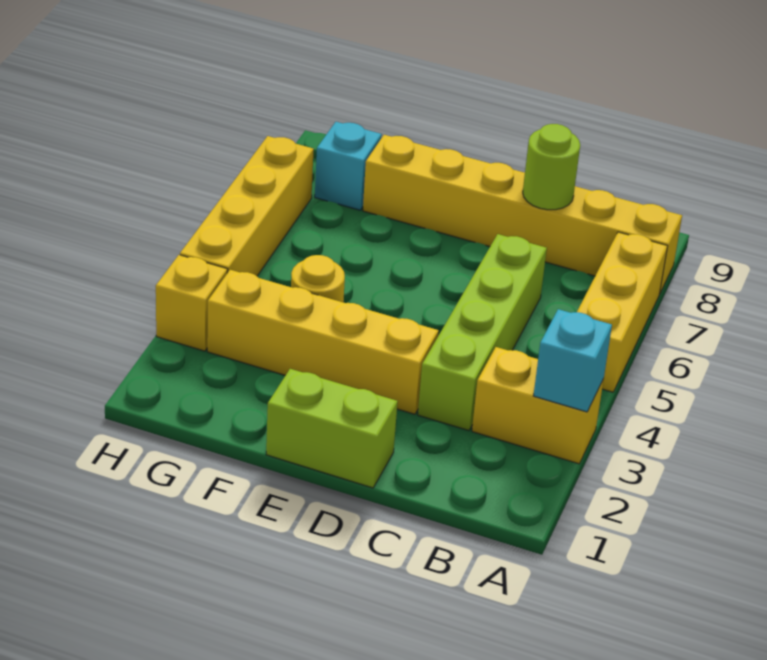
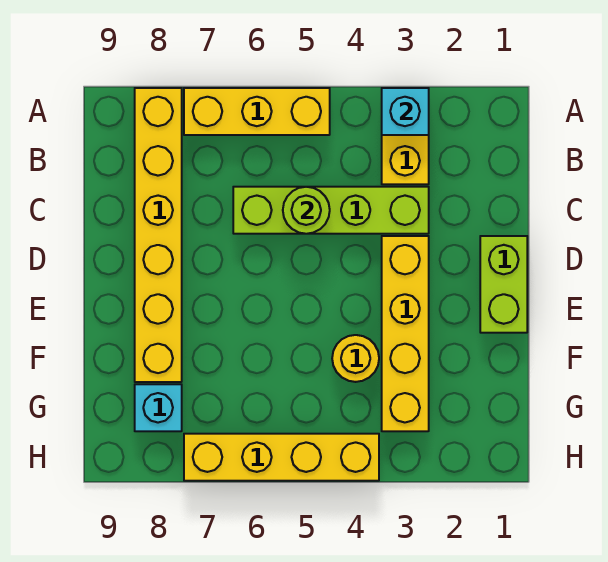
lime round brick C8 level 2 -> lime round brick C5 level 2
yellow brick H3 level 1 -> none

